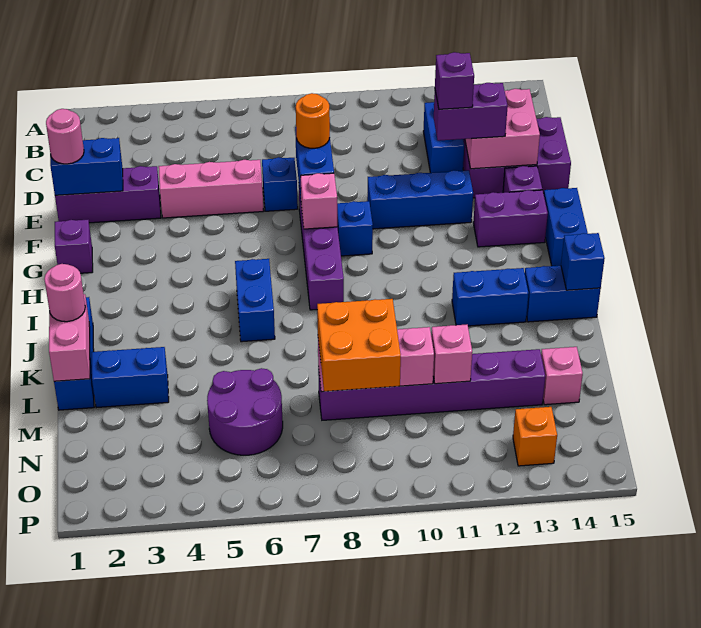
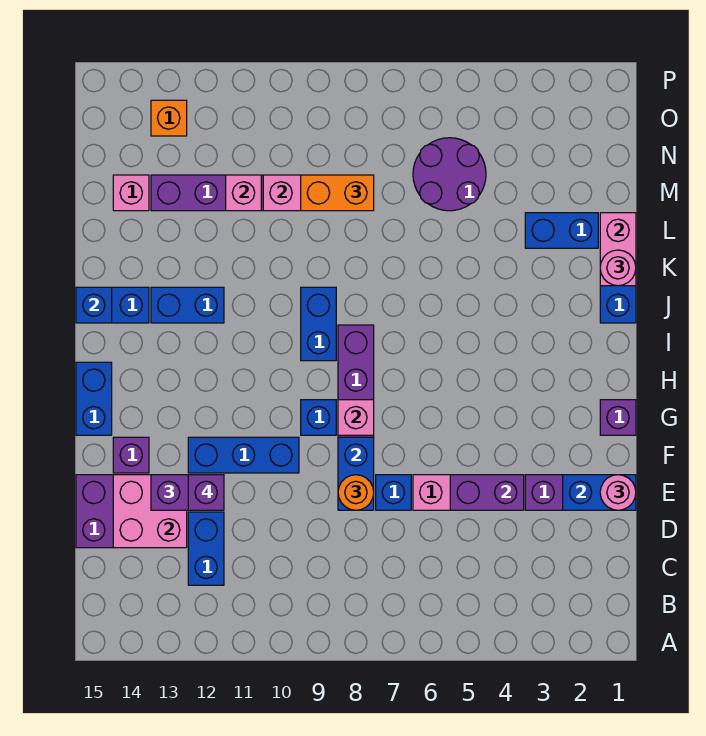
purple brick G13:G14 level 1 -> purple brick E4:E5 level 2
blue brick I6:J6 level 1 -> blue brick I9:J9 level 1
orange brick M8:N9 level 3 -> orange brick M8:M9 level 3

